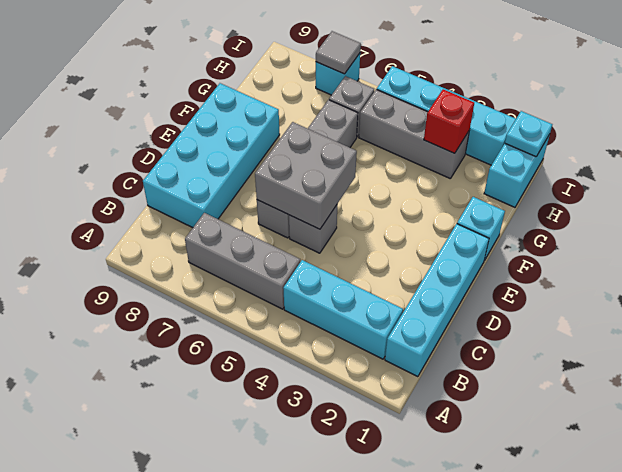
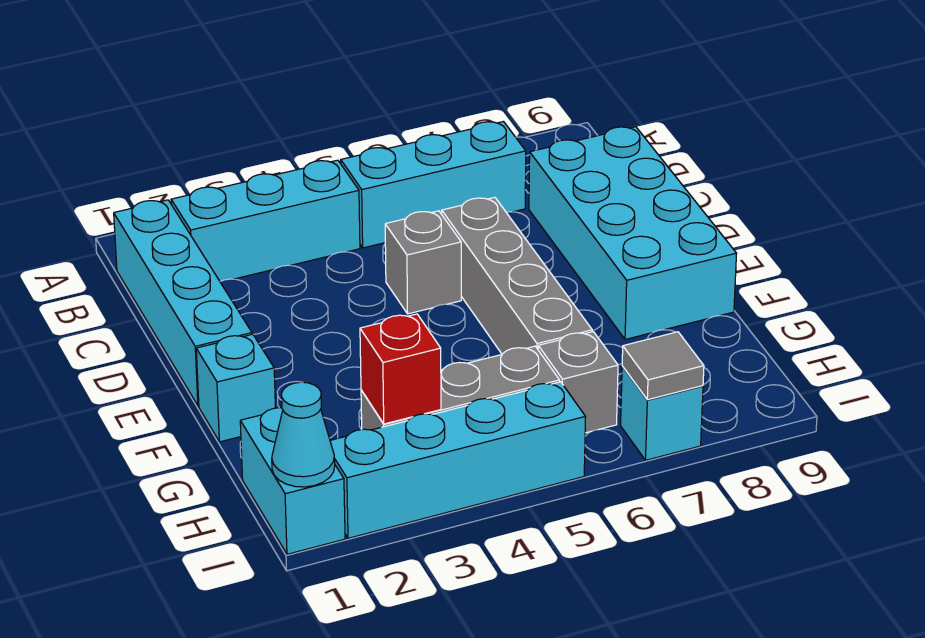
grey brick B5:B7 level 1 -> cyan brick B5:B7 level 1
grey brick D5:E6 level 2 -> none
cyan plate I1 level 2 -> cyan cone I1 level 2

